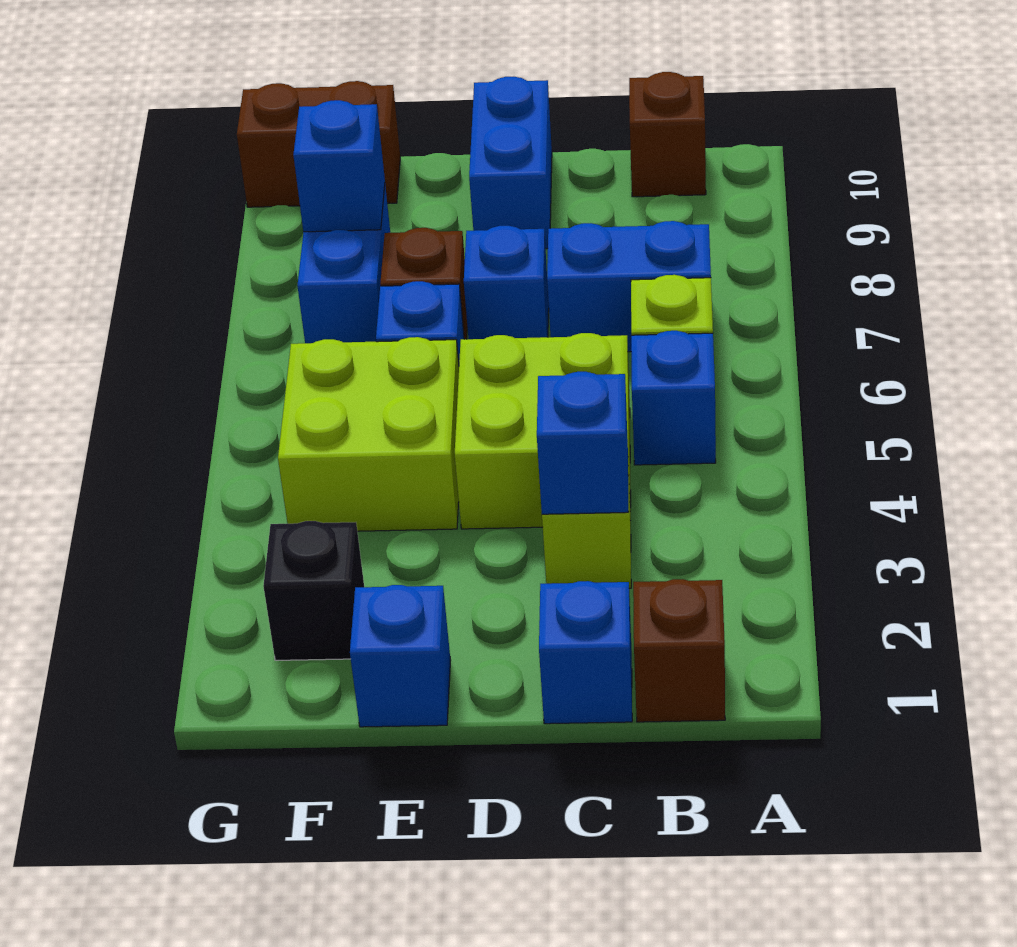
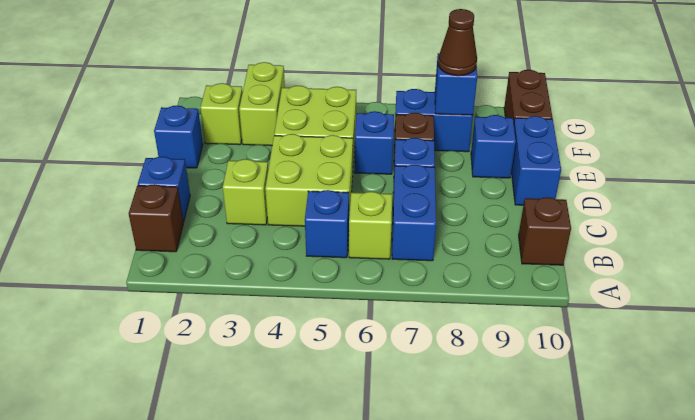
blue brick C3 level 2 -> blue brick E9 level 1
blue brick D9:D10 level 1 -> blue brick D10:E10 level 1
black brick F2 level 1 -> lime brick F2 level 1
none -> lime brick F3:G3 level 1
none -> brown cone F8 level 3

